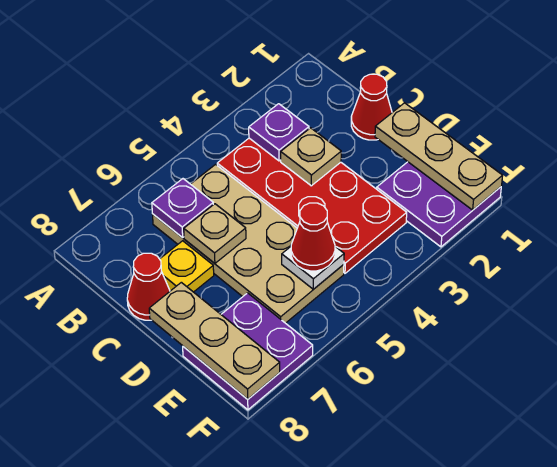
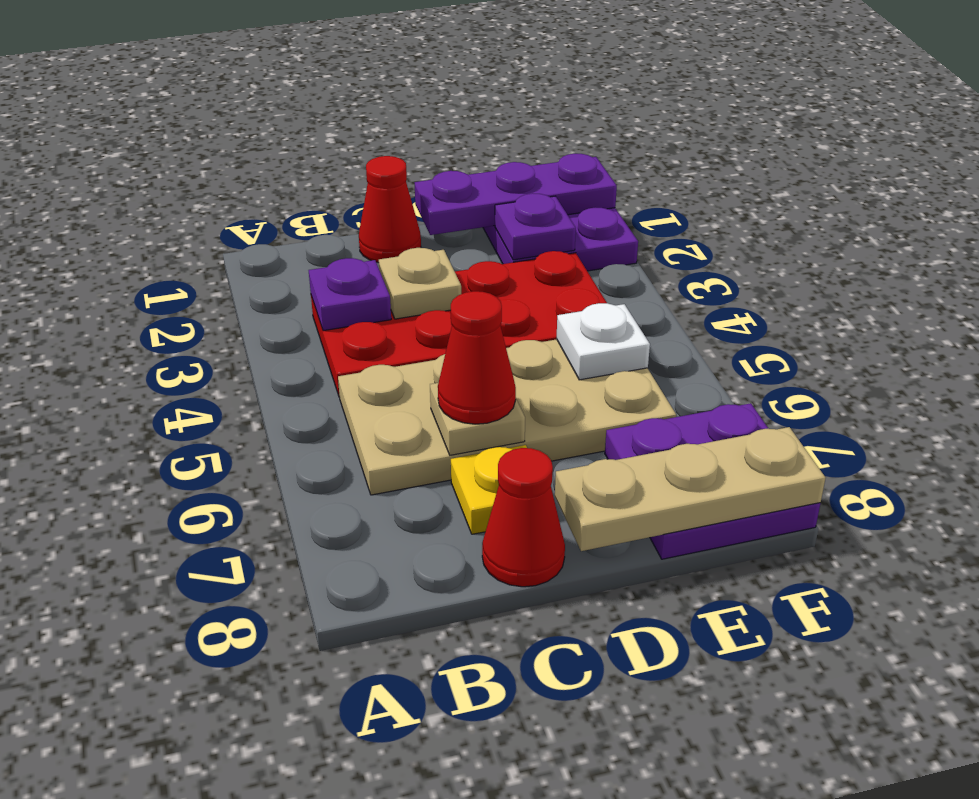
purple plate B6 level 2 -> purple plate E2 level 2
tan plate D1:F1 level 2 -> purple plate D1:F1 level 2
red cone E5 level 3 -> red cone C6 level 3

